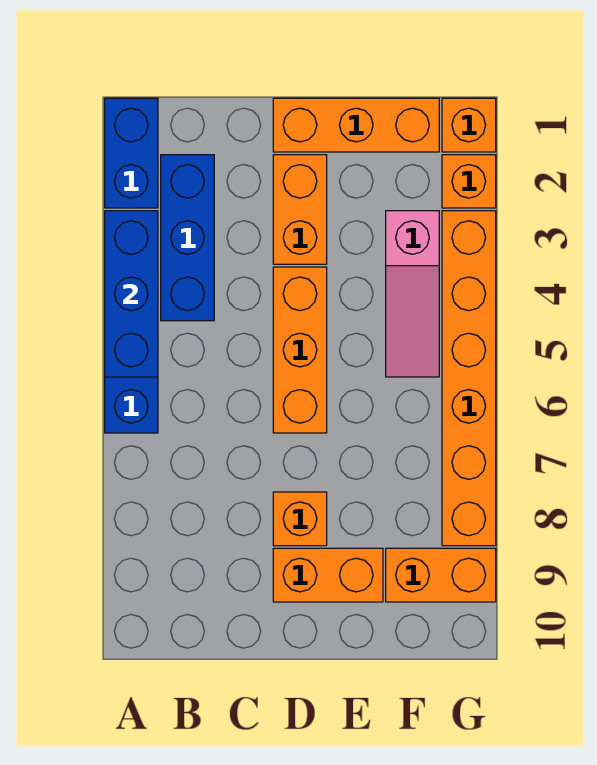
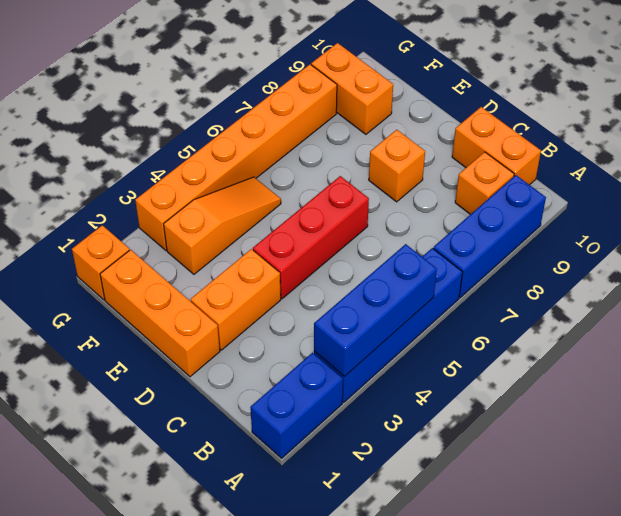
blue brick B2:B4 level 1 -> blue brick A7:A9 level 1
orange brick D4:D6 level 1 -> red brick D4:D6 level 1
orange brick D9:E9 level 1 -> orange brick B10:C10 level 1
pink slope F3:F5 level 1 top 3 -> orange slope F3:F5 level 1 top 3
orange brick G2 level 1 -> orange brick B9 level 1

